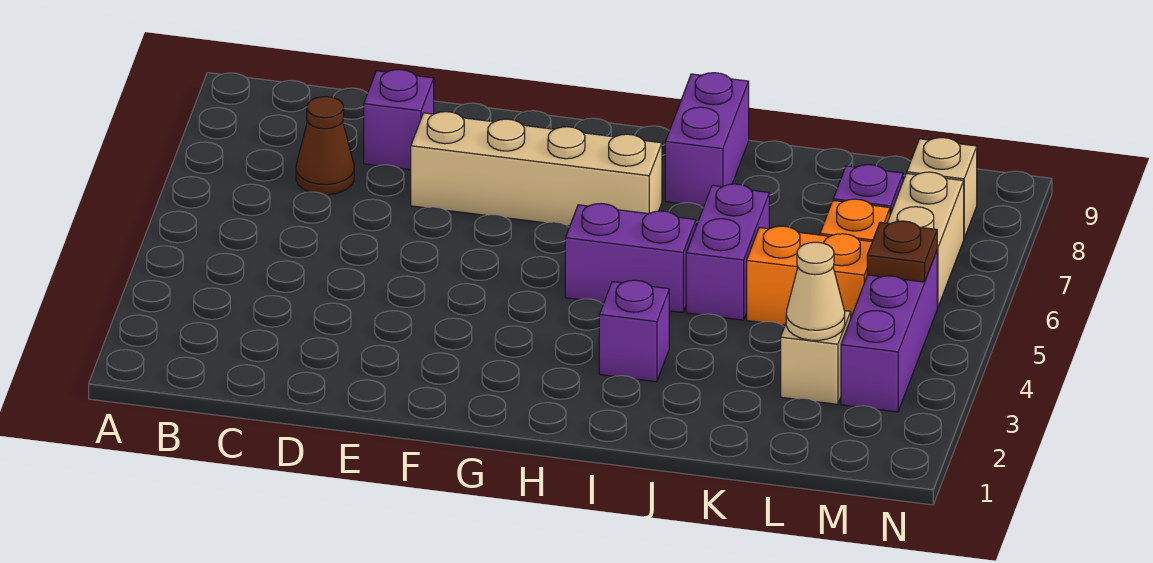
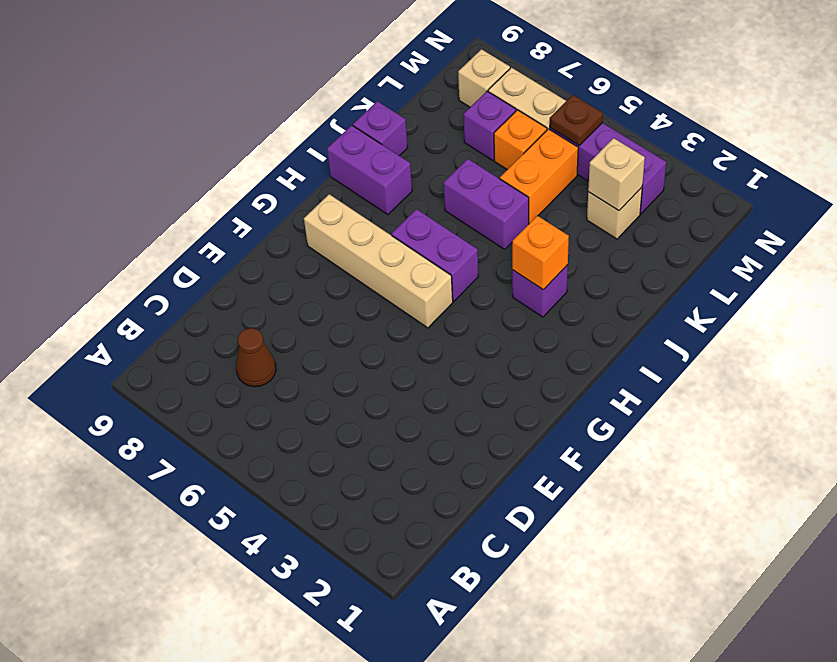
purple brick D8 level 1 -> purple brick J9 level 1
tan brick E7:H7 level 1 -> tan brick G5:G8 level 1
purple brick H5:I5 level 1 -> purple brick H5:H6 level 1
none -> orange brick I3 level 2
tan cone L3 level 2 -> tan brick L3 level 2

